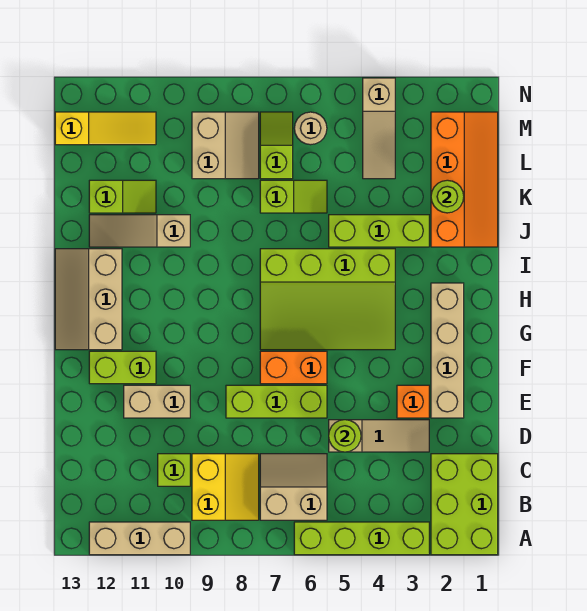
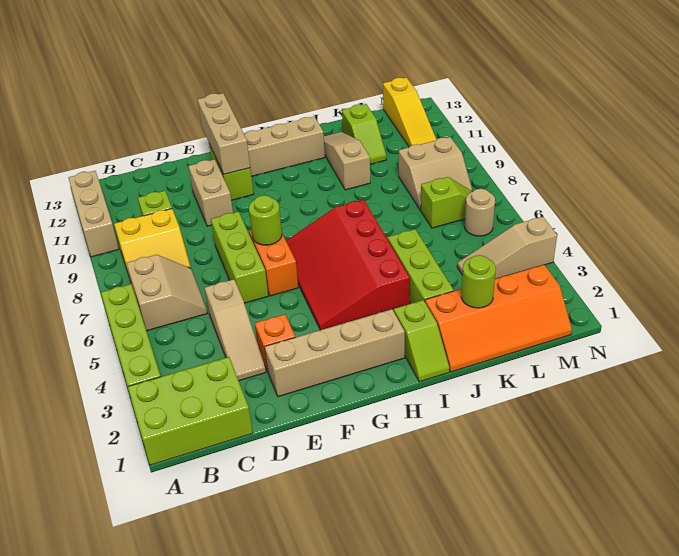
lime round brick D5 level 2 -> lime round brick F7 level 2
none -> tan brick F11:F13 level 2
lime slope G4:I7 level 1 top I -> red slope G4:I7 level 1 top I
lime slope K6:K7 level 1 top 7 -> lime slope I1:I2 level 1 top 2

